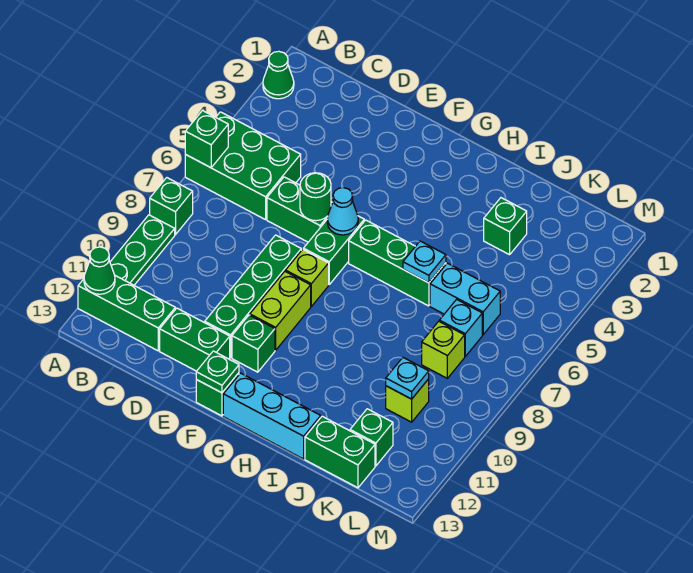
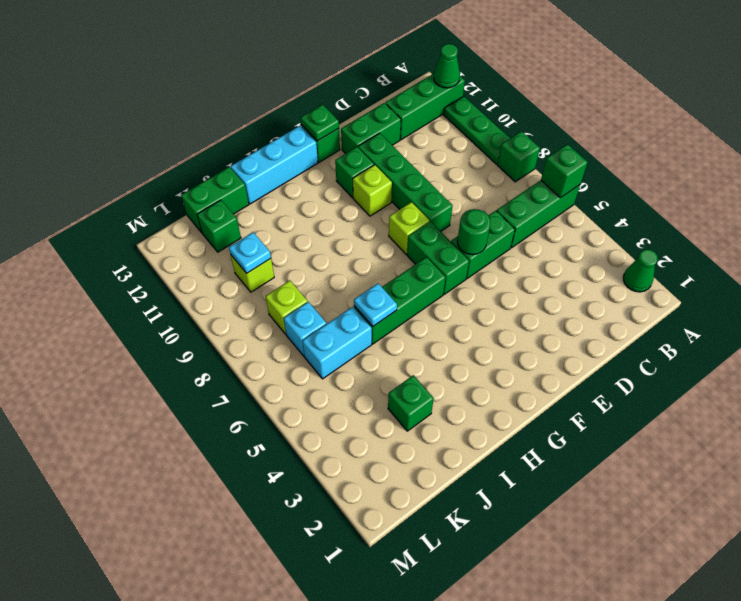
green brick A5:C6 level 1 -> green brick A6:C6 level 1
cyan cone F6 level 2 -> none
lime brick F9:F10 level 1 -> lime brick F10 level 1

